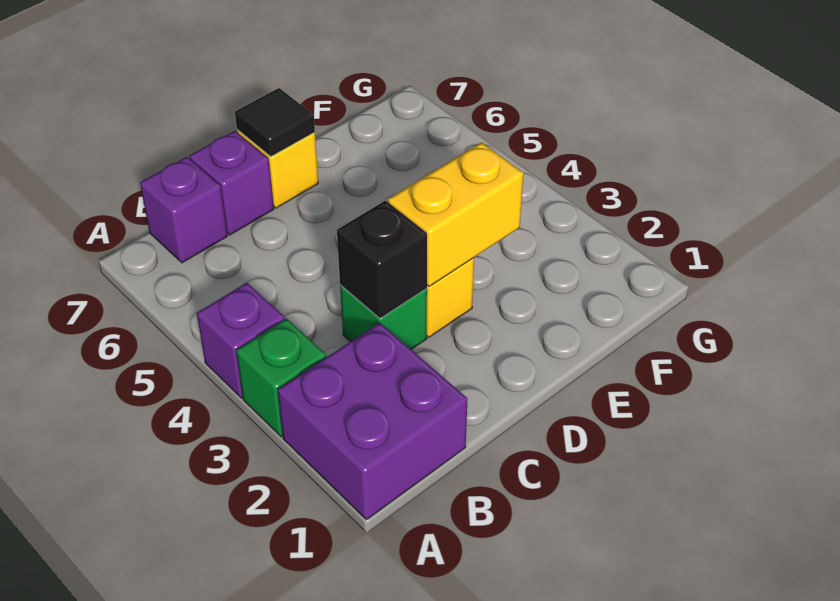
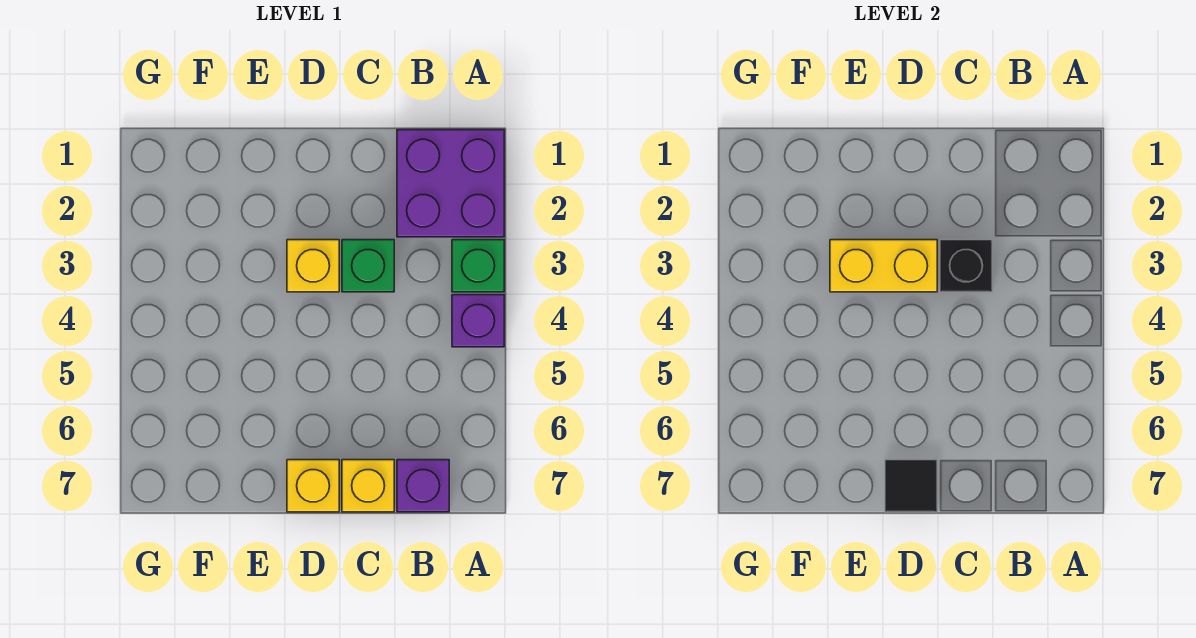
purple brick C7 level 1 -> yellow brick C7 level 1

